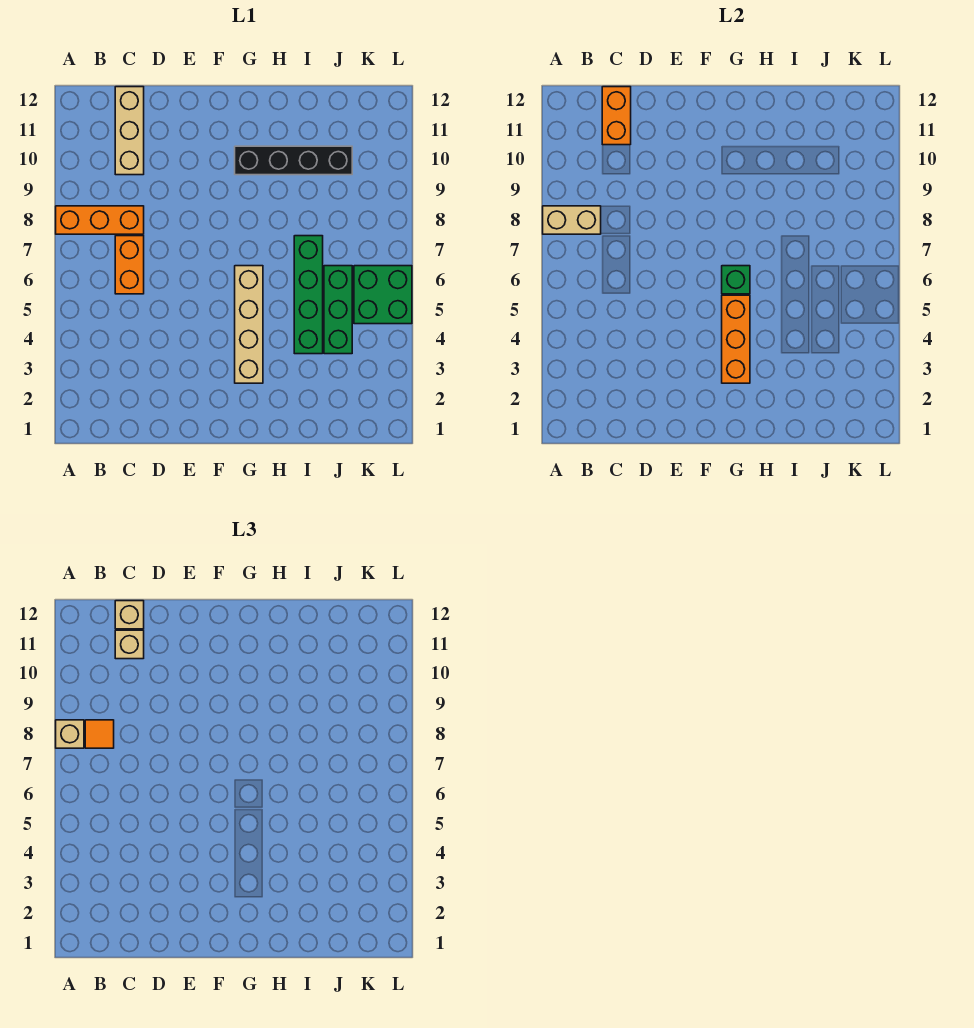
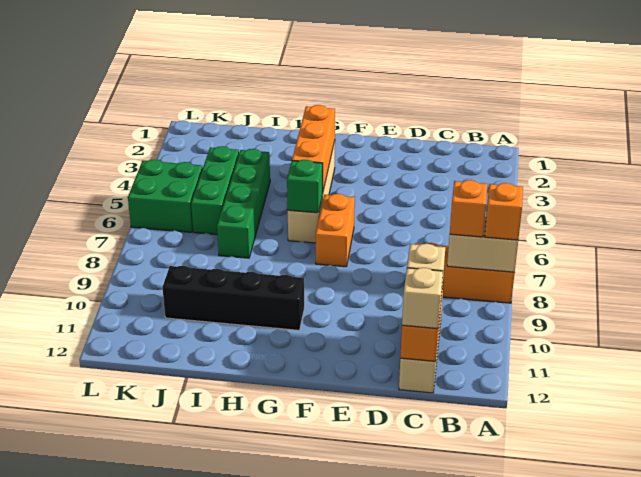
tan brick A8 level 3 -> orange brick A8 level 3
orange tile B8 level 3 -> orange brick B8 level 3
orange brick C6:C7 level 1 -> orange brick F6:F7 level 1

